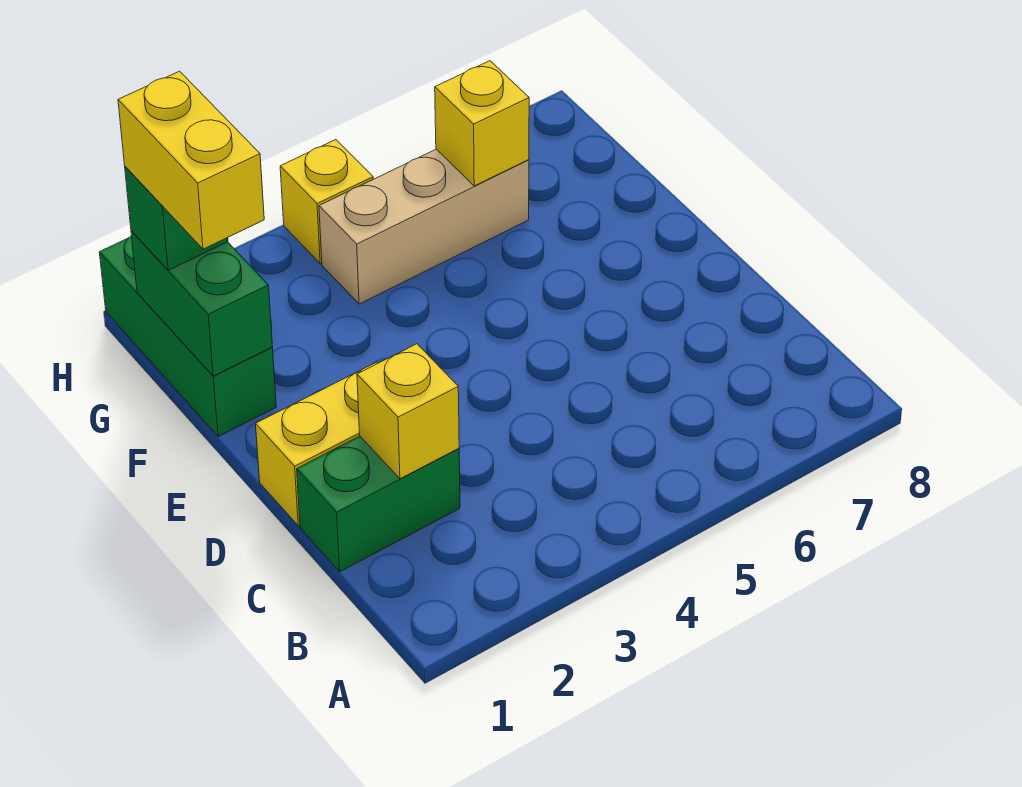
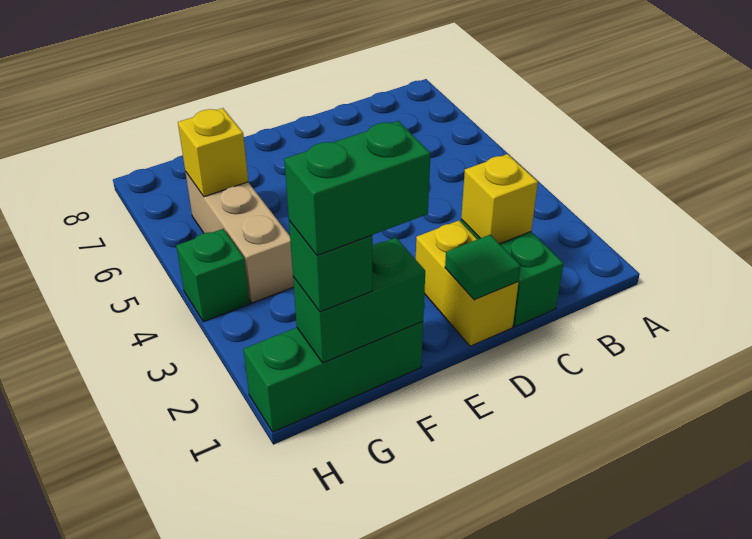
none -> green tile D1 level 2
yellow brick F1:G1 level 4 -> green brick F1:G1 level 4
yellow brick H4 level 1 -> green brick H4 level 1

